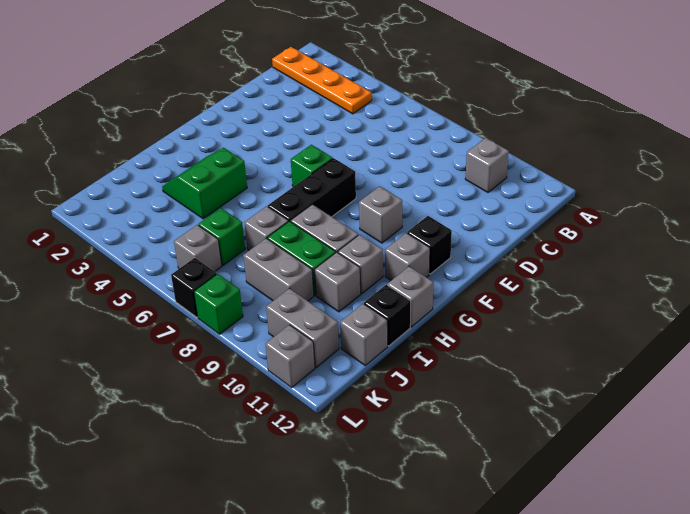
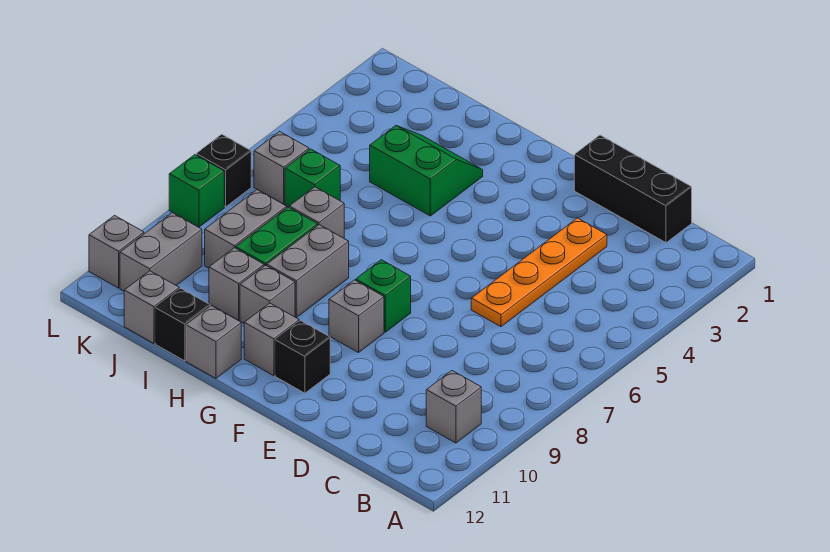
orange plate B1:B4 level 1 -> orange plate D3:D6 level 1
green brick F6 level 1 -> green brick F8 level 1
black brick F7:H7 level 1 -> black brick C1:E1 level 1

